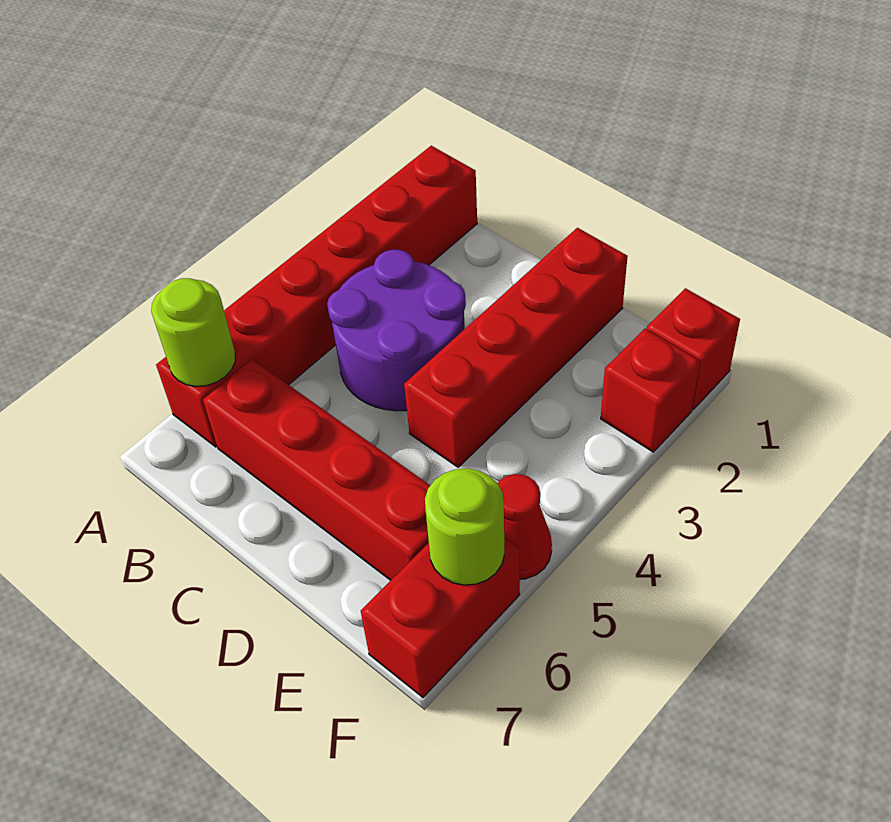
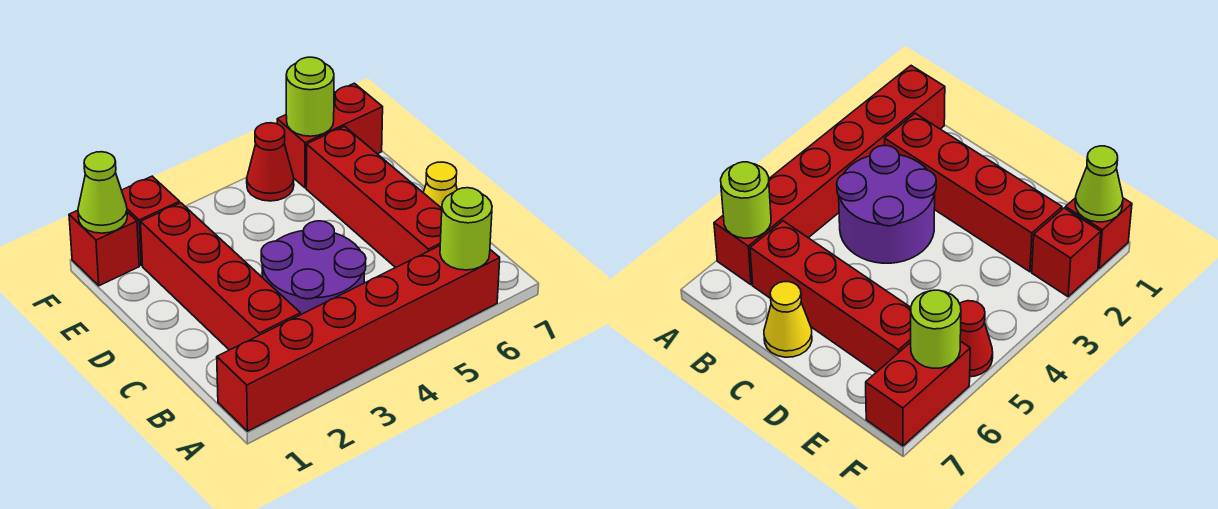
none -> yellow cone C7 level 1
red brick D1:D4 level 1 -> red brick B2:E2 level 1
none -> lime cone F1 level 2

